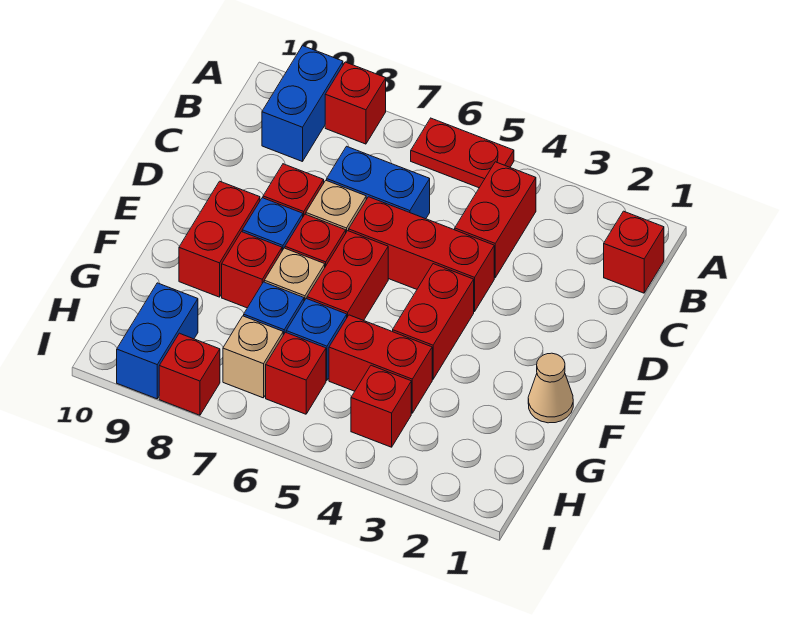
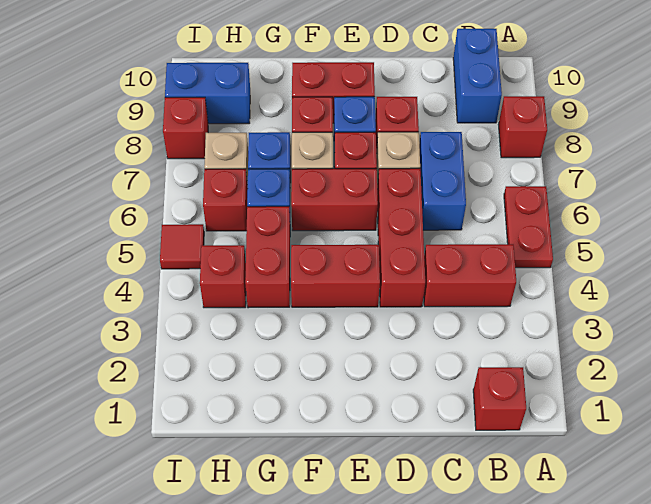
blue brick A9:B9 level 1 -> blue brick B9:B10 level 1
tan cone F1 level 1 -> none
none -> red tile I5 level 1

